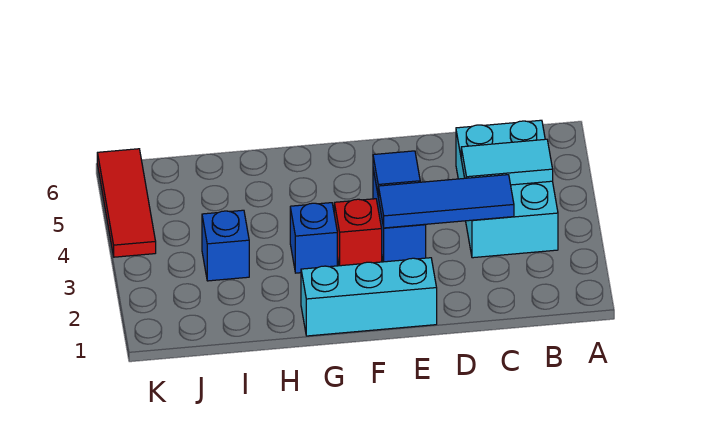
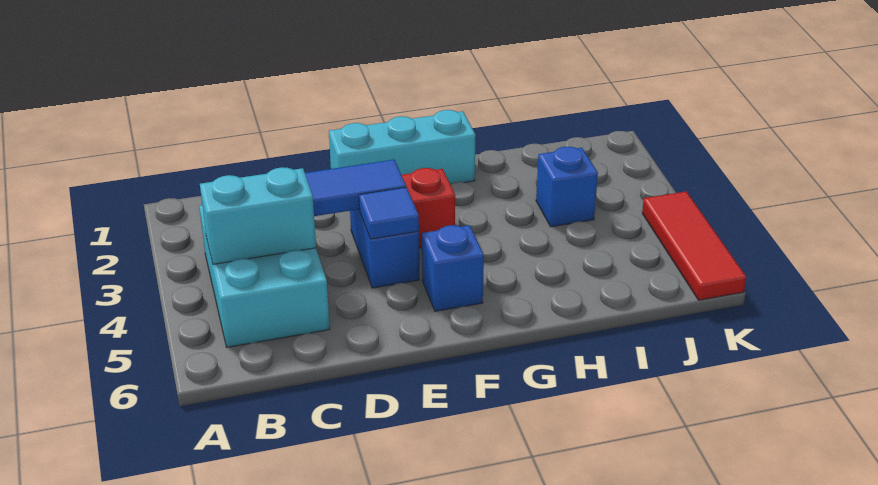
cyan tile B4:C4 level 2 -> cyan brick B4:C4 level 2
blue brick G3 level 1 -> blue brick F5 level 1

